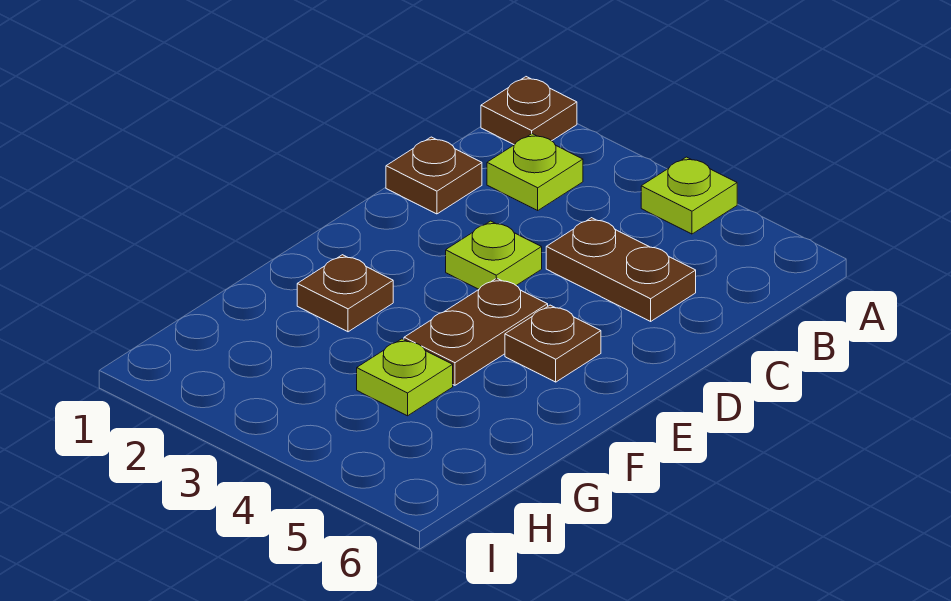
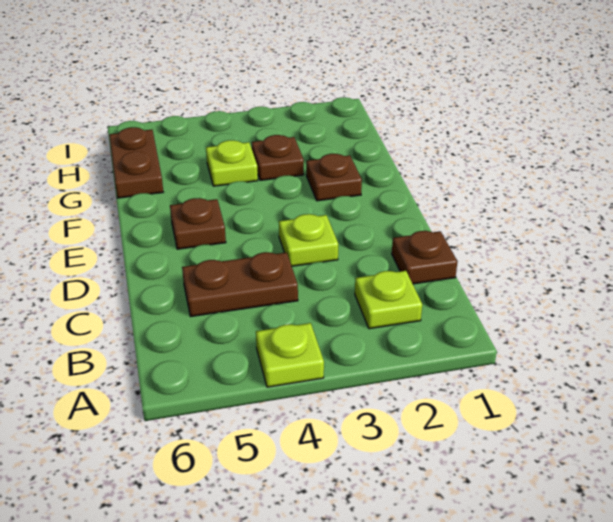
brown plate A1 level 1 -> brown plate G3 level 1
brown plate E4:F4 level 1 -> brown plate G6:H6 level 1

